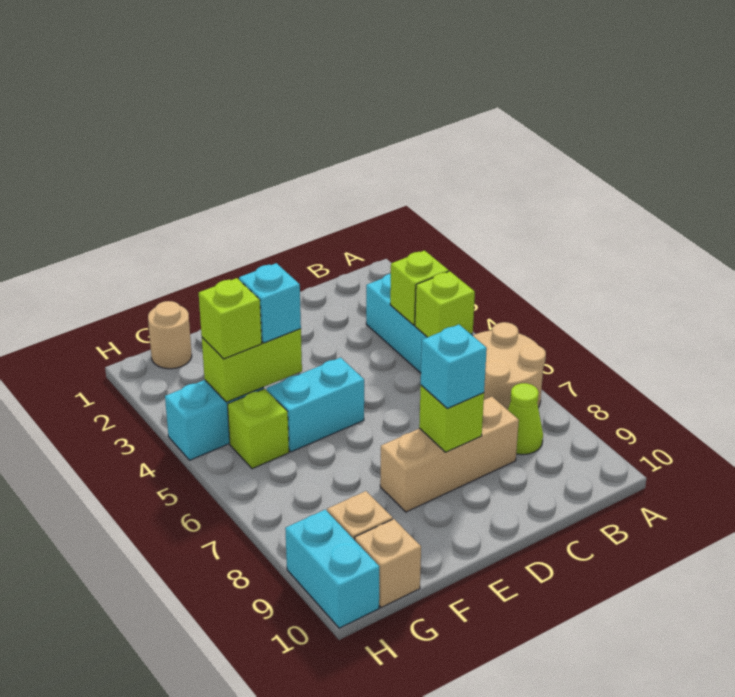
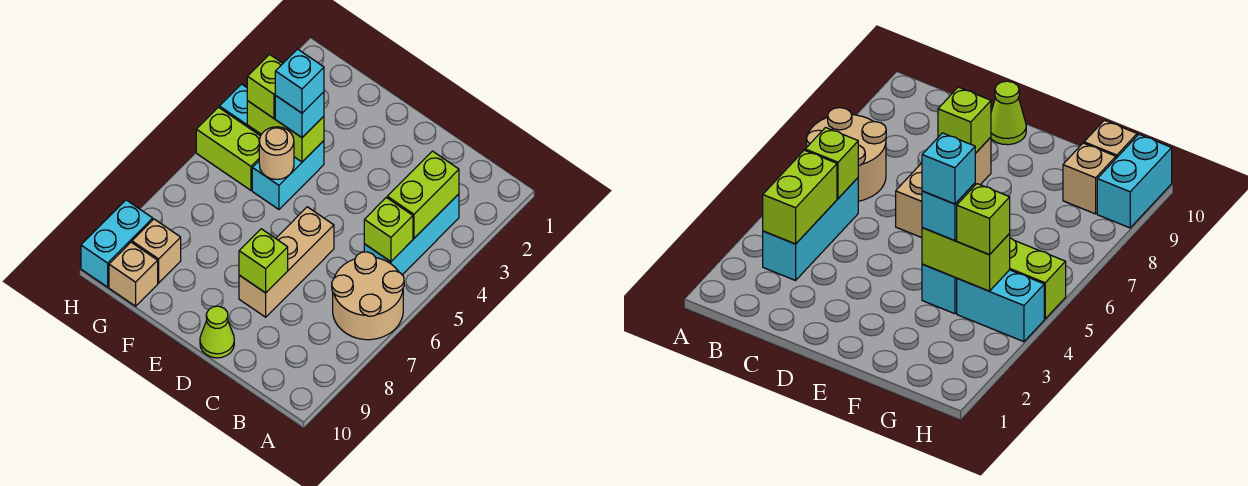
lime brick B4 level 2 -> lime brick B3:B4 level 2
lime cone B8 level 1 -> lime cone D10 level 1
tan brick C8:E8 level 1 -> tan brick D6:D8 level 1
cyan brick D8 level 3 -> cyan brick F4 level 4
cyan brick E5:F5 level 1 -> cyan brick F4:F5 level 1
tan round brick G1 level 1 -> tan round brick F5 level 2
lime brick G5 level 1 -> lime brick G5:H5 level 1

